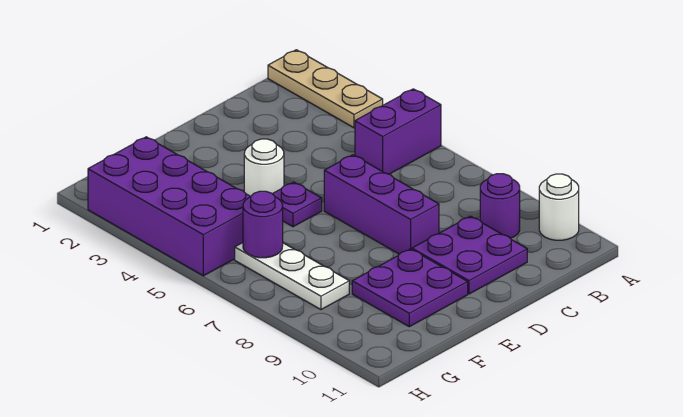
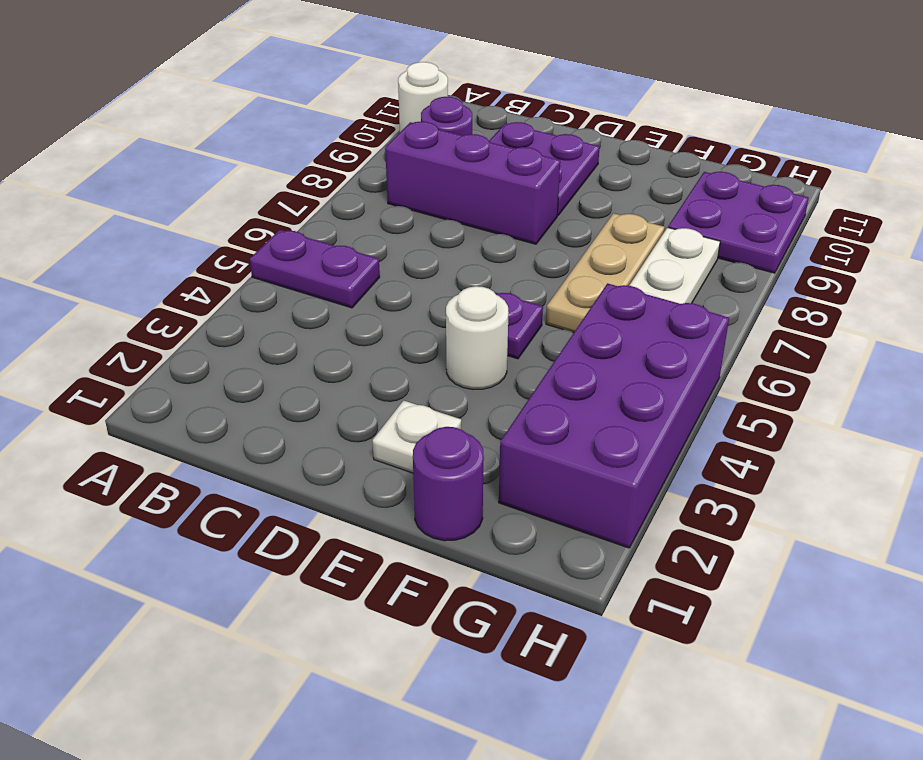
tan plate A1:A3 level 1 -> tan plate F6:F8 level 1
purple brick A5:B5 level 1 -> purple plate A5:B5 level 1
purple brick D6:D8 level 1 -> purple brick B8:D8 level 1
none -> white plate E2 level 1
purple plate E9:F10 level 1 -> purple plate G9:H10 level 1
purple round brick G6 level 2 -> purple round brick F1 level 1

